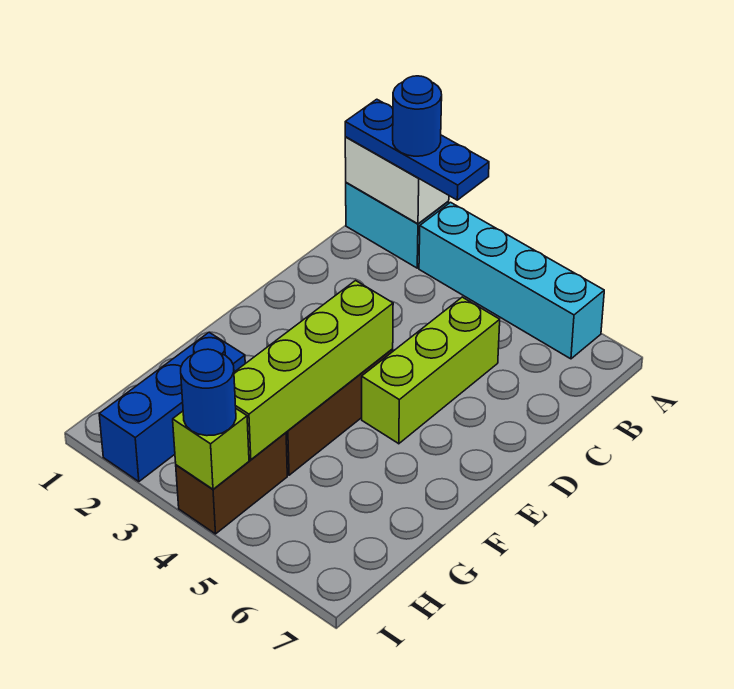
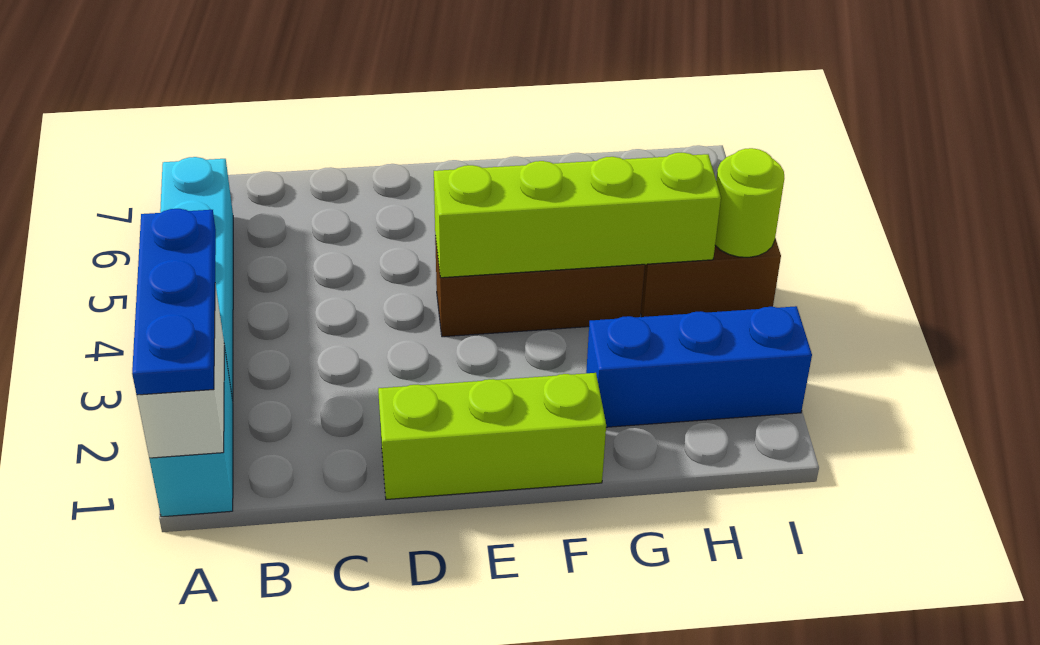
blue round brick A2 level 4 -> none
lime brick C5:E5 level 1 -> lime brick D1:F1 level 1
lime brick I4 level 2 -> lime round brick I4 level 2
blue round brick I4 level 3 -> none

